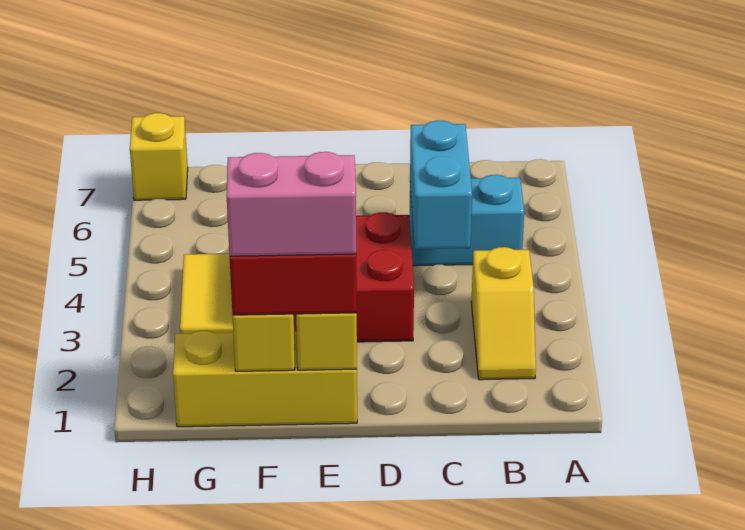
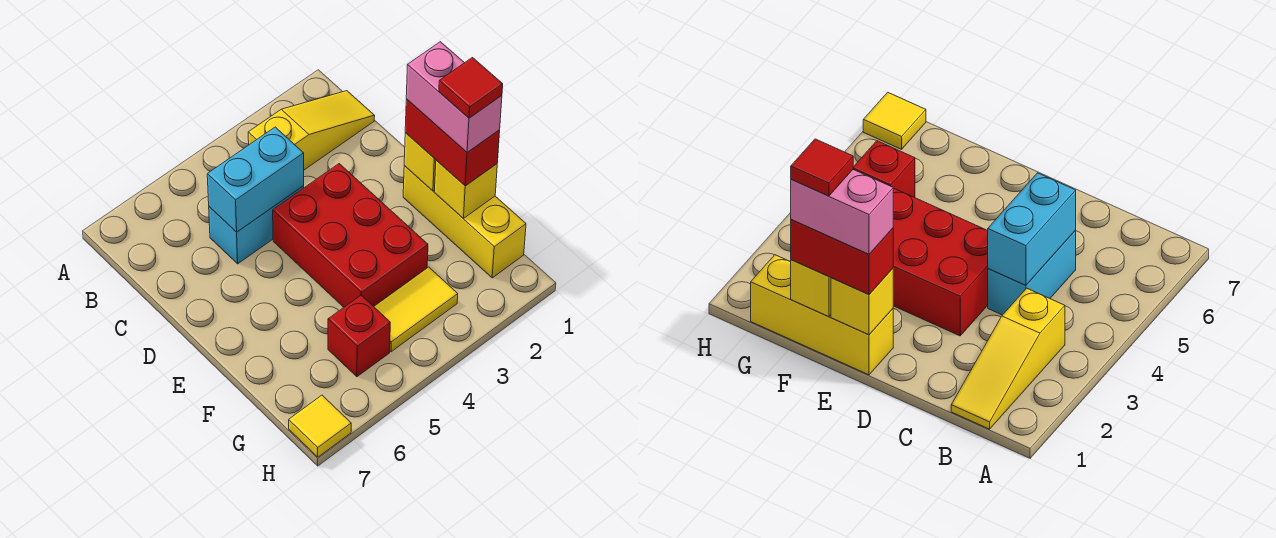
yellow slope B2:B3 level 1 top 3 -> yellow slope B1:B3 level 1 top 3
cyan brick B5:C5 level 1 -> cyan brick C4:C5 level 1
none -> red tile F1 level 5
none -> red brick G5 level 1
yellow brick H7 level 1 -> yellow tile H7 level 1

